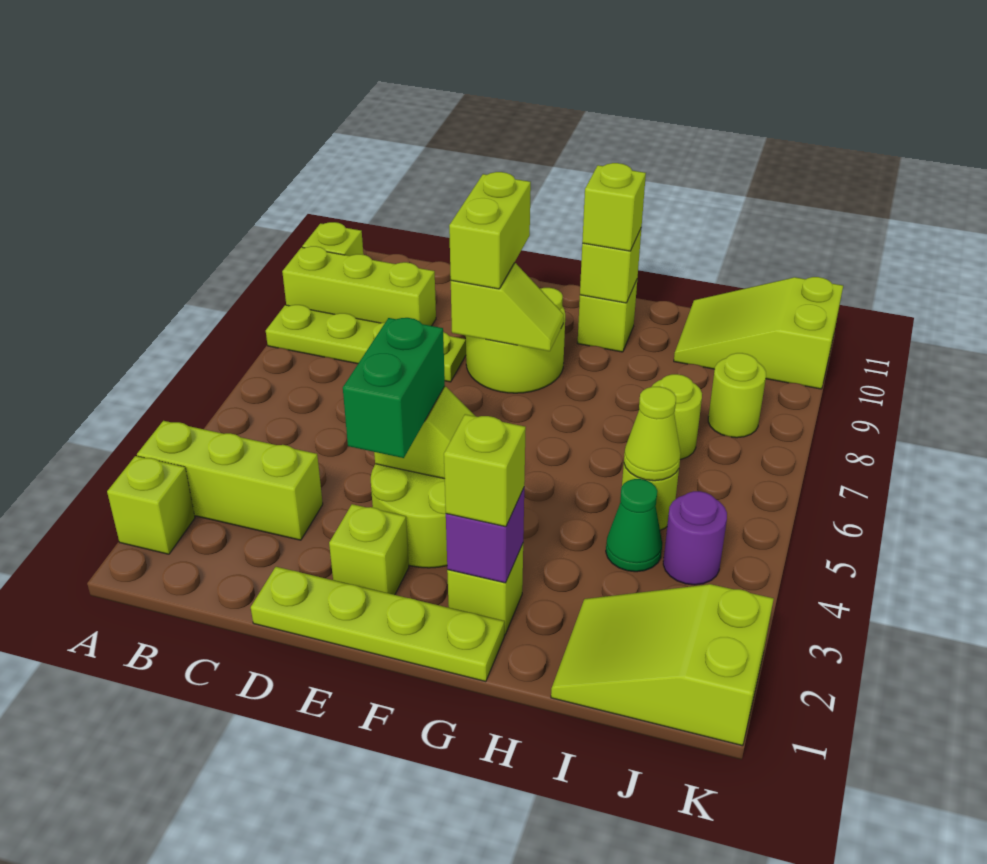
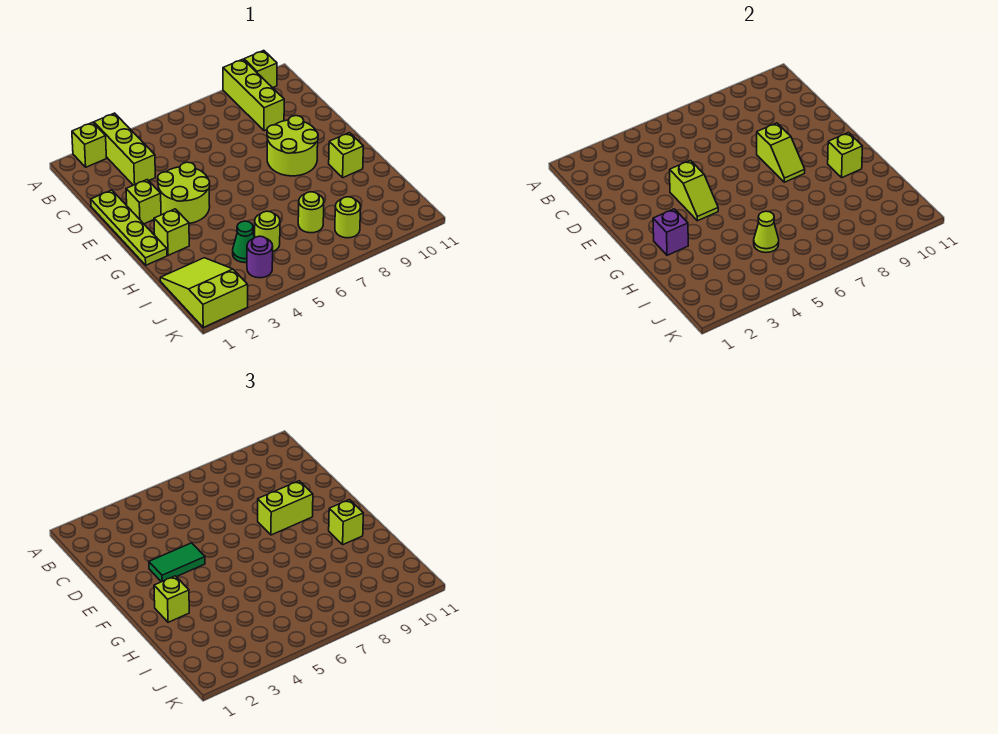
lime plate A8:D8 level 1 -> none
green brick E3:E4 level 3 -> green tile E3:E4 level 3
lime slope I10:K11 level 1 top K -> none

